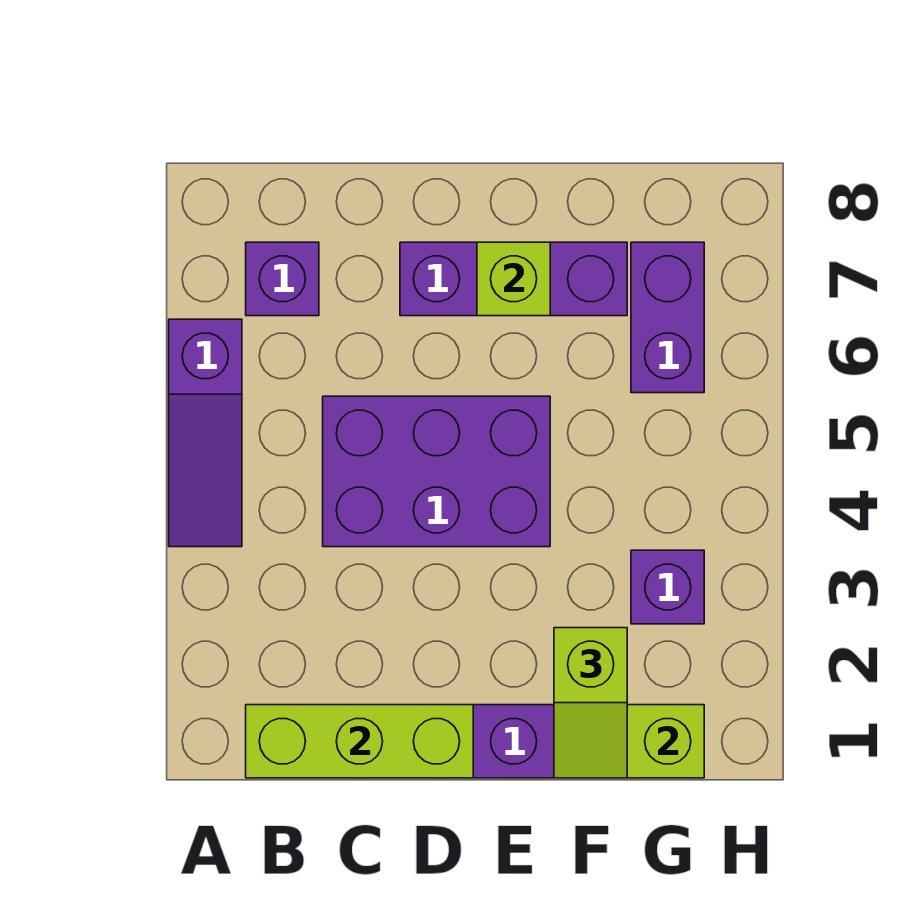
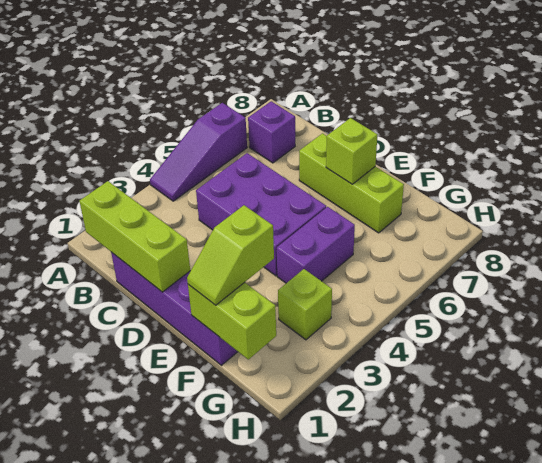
purple brick D7:F7 level 1 -> lime brick D7:F7 level 1
purple brick G3 level 1 -> lime brick G3 level 1
purple brick G6:G7 level 1 -> purple brick F4:F5 level 1

